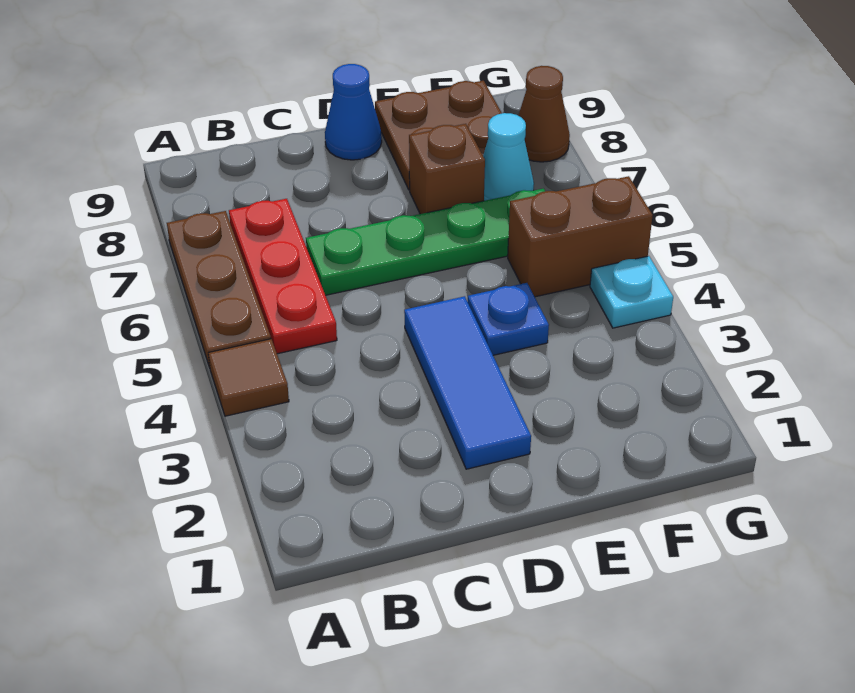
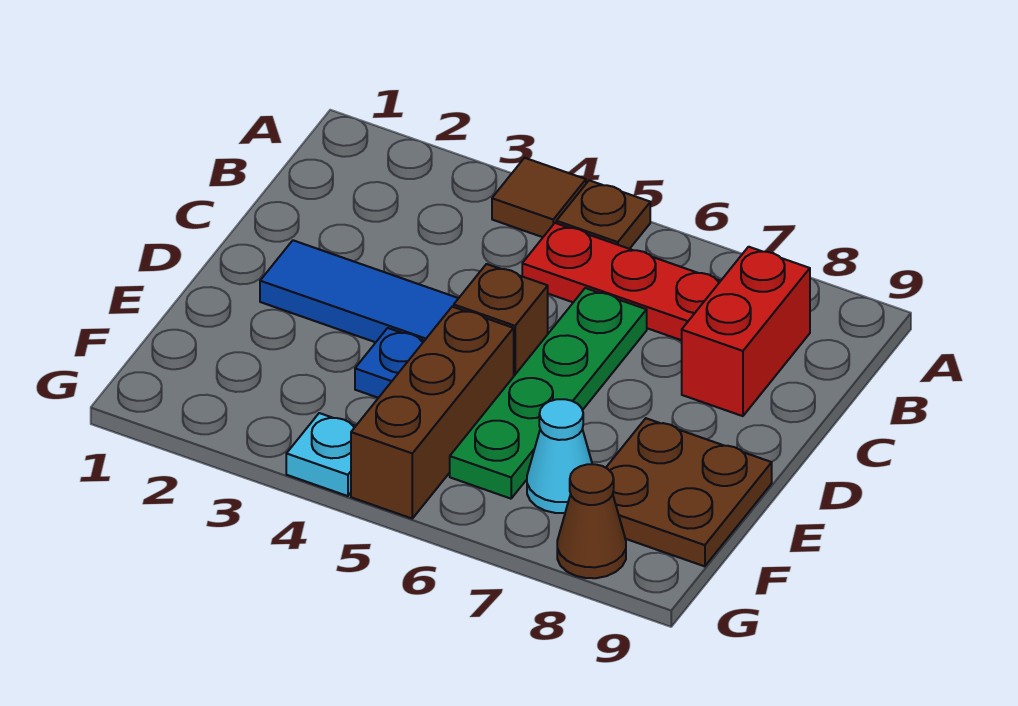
brown plate A5:A7 level 1 -> brown plate A5 level 1
none -> red brick B8:C8 level 1
blue cone D9 level 1 -> none
brown brick E7 level 1 -> brown brick D5 level 1
brown brick F5:G5 level 1 -> brown brick E5:G5 level 1

